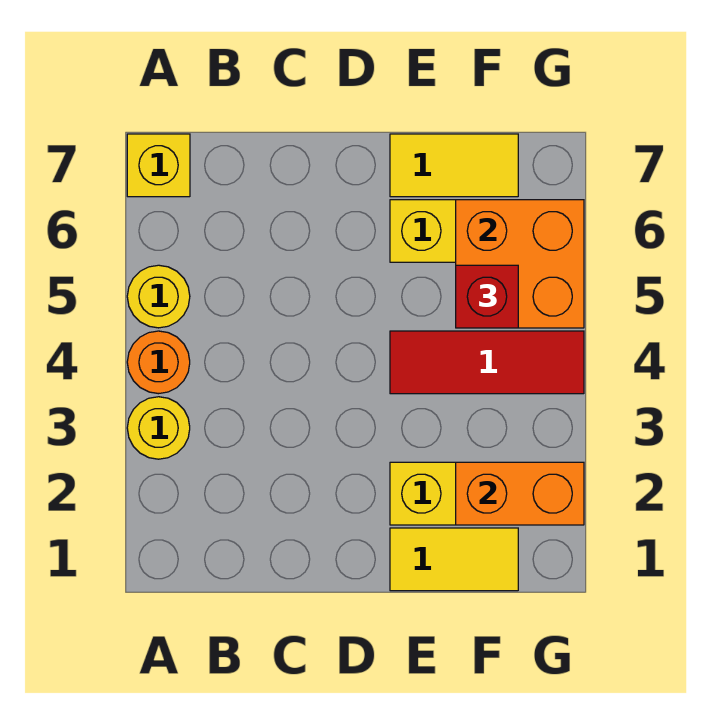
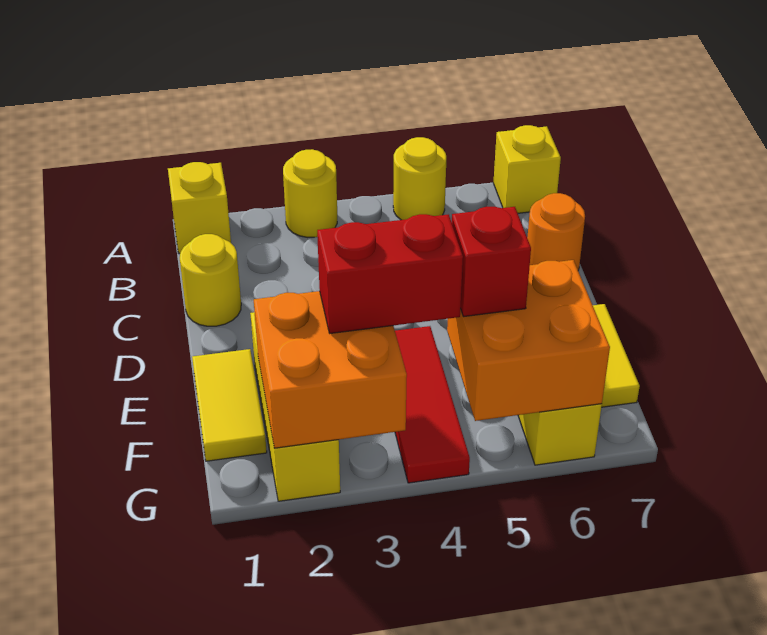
none -> yellow brick A1 level 1
orange round brick A4 level 1 -> orange round brick C7 level 1
none -> yellow round brick C1 level 1
orange brick F2:G2 level 2 -> orange brick F2:G3 level 2
none -> red brick F3:F4 level 3

